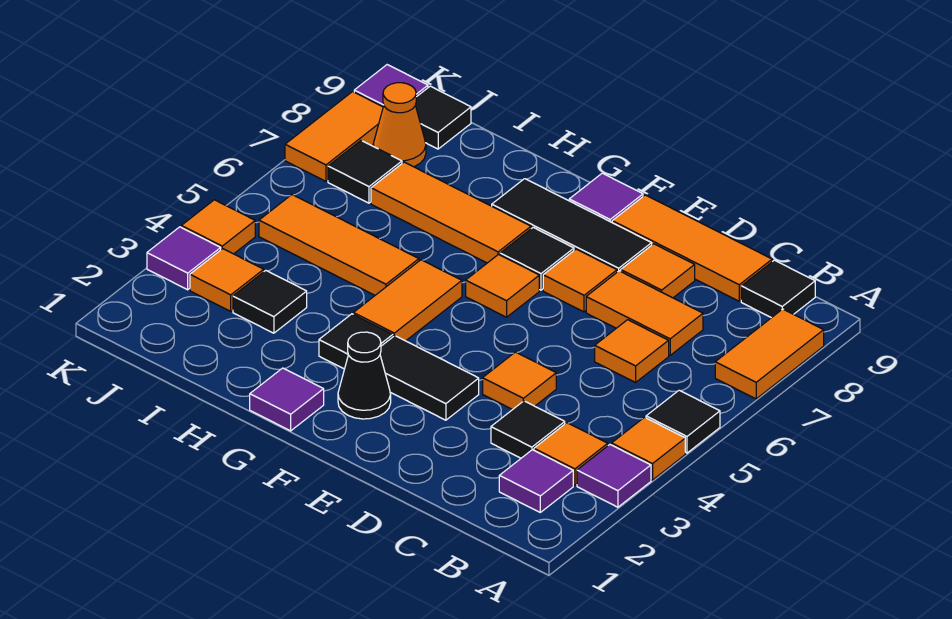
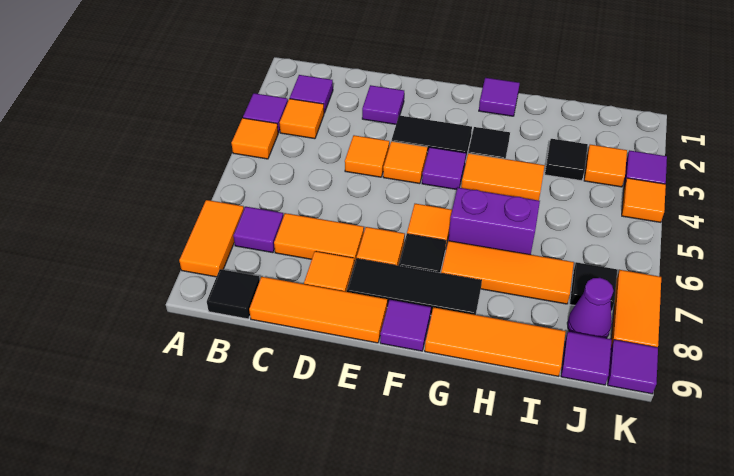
black tile A5 level 1 -> none
none -> purple tile B7 level 1
black tile C3 level 1 -> none
orange tile C6 level 1 -> orange tile E4 level 1
none -> purple tile D2 level 1
black cone F2 level 1 -> none
none -> purple tile F4 level 1
orange tile G4:G5 level 1 -> orange tile G4:H4 level 1
none -> purple brick G6:H6 level 1
orange tile H5:J5 level 1 -> orange tile G9:I9 level 1
orange cone J8 level 1 -> purple cone J8 level 1
black tile J9 level 1 -> purple tile J9 level 1

